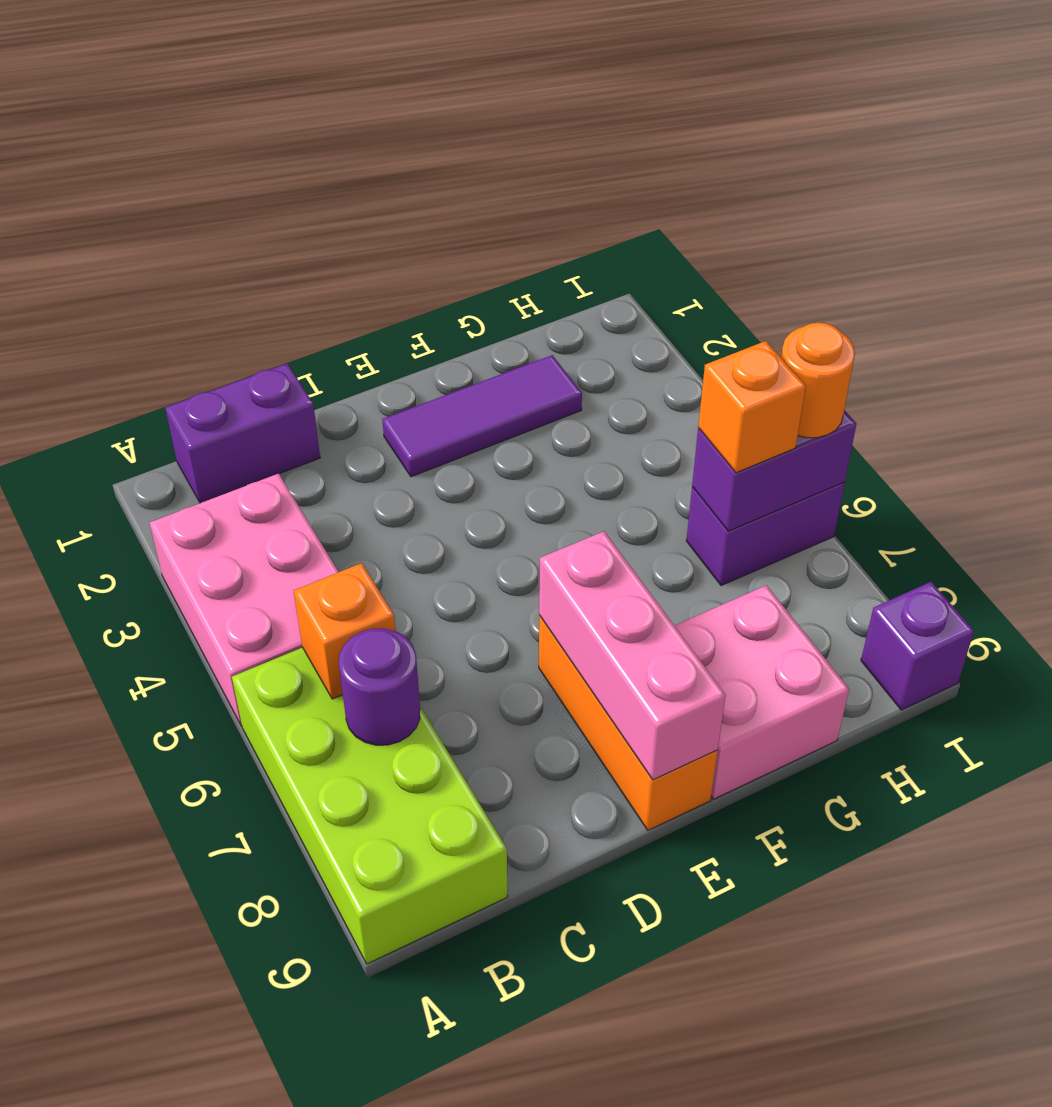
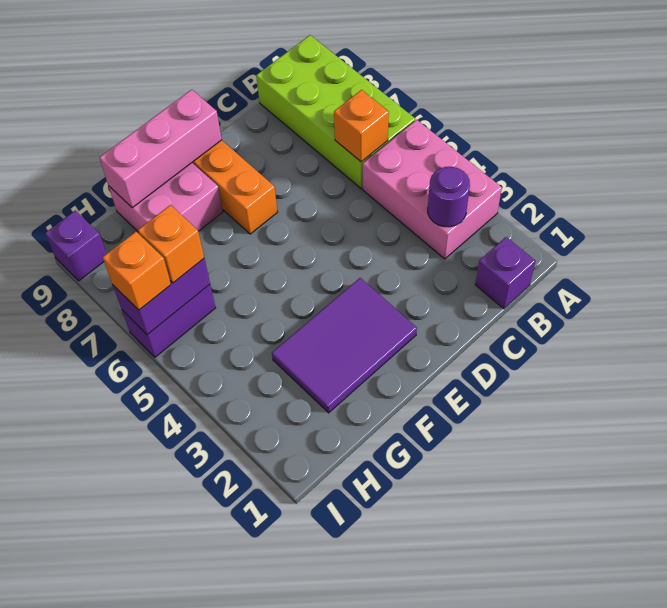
purple brick B1:C1 level 1 -> purple brick B1 level 1
purple round brick B7 level 2 -> purple round brick B3 level 2
purple tile E2:G2 level 1 -> purple tile E2:G3 level 1
pink brick E7:E9 level 2 -> pink brick E9:G9 level 2
orange round brick I6 level 3 -> orange brick I6 level 3

